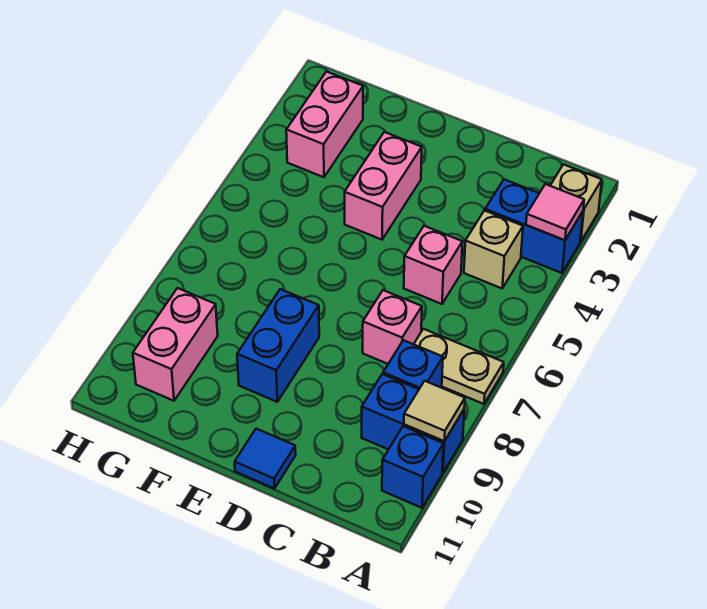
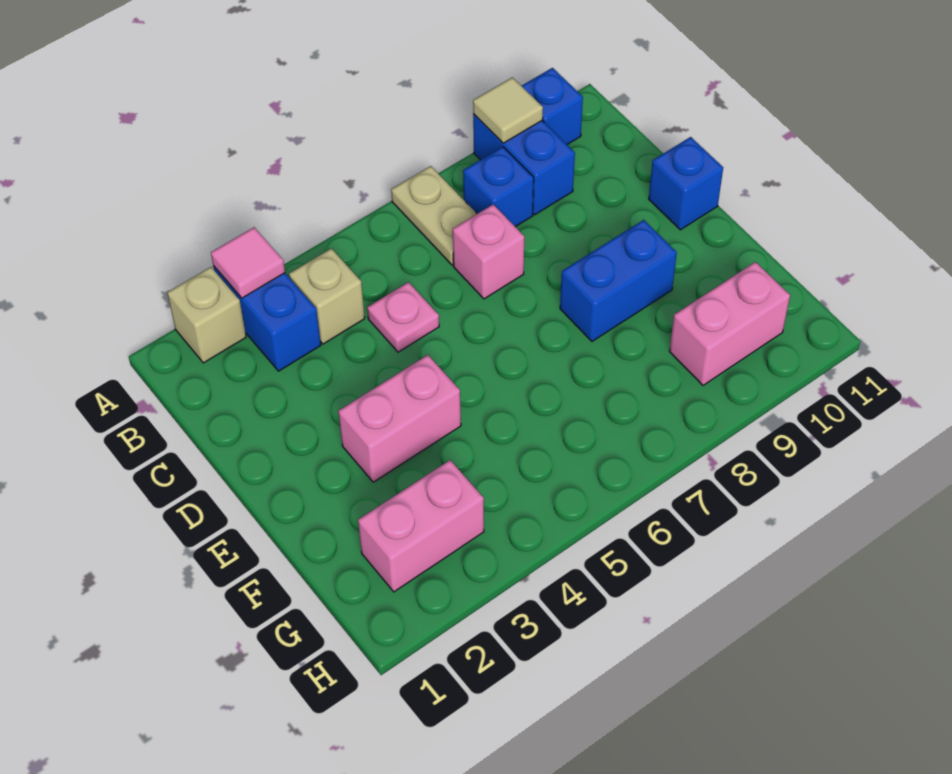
pink brick C5 level 1 -> pink plate C5 level 1
blue tile D11 level 1 -> blue brick D11 level 1

